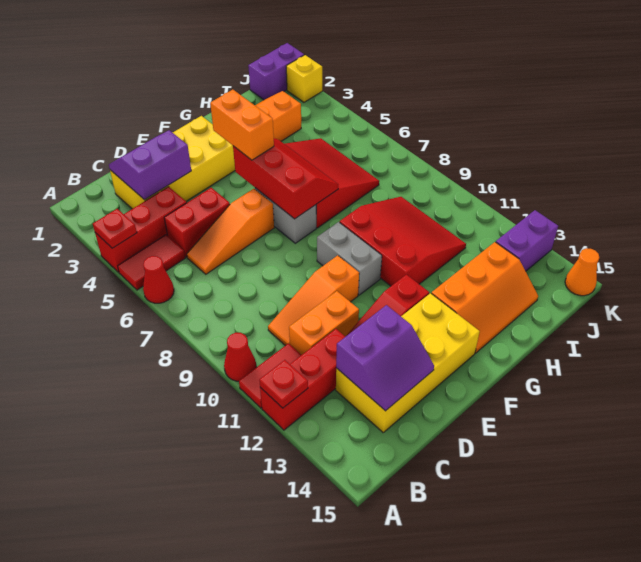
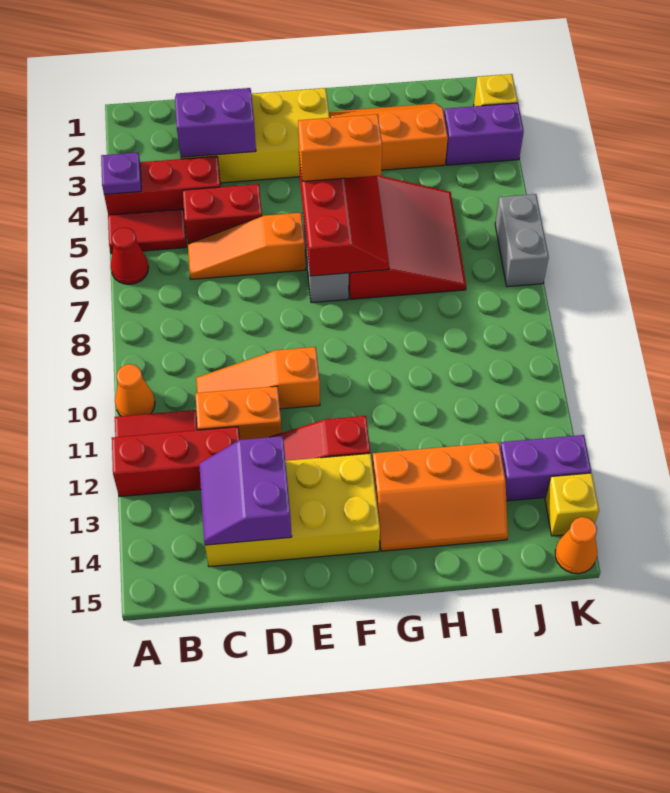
red plate A4 level 2 -> purple plate A4 level 2
red cone A10 level 1 -> orange cone A10 level 1
red plate A12 level 2 -> none
purple slope C13:D14 level 2 top 13 -> purple slope C13:D14 level 2 top D
orange brick F4:F5 level 3 -> orange brick F5:G5 level 3
grey brick F9:F10 level 1 -> grey brick K6:K7 level 1
red slope G9:I11 level 1 top G -> none
purple brick J1:K1 level 1 -> purple brick J3:K3 level 1
none -> yellow brick K14 level 1

